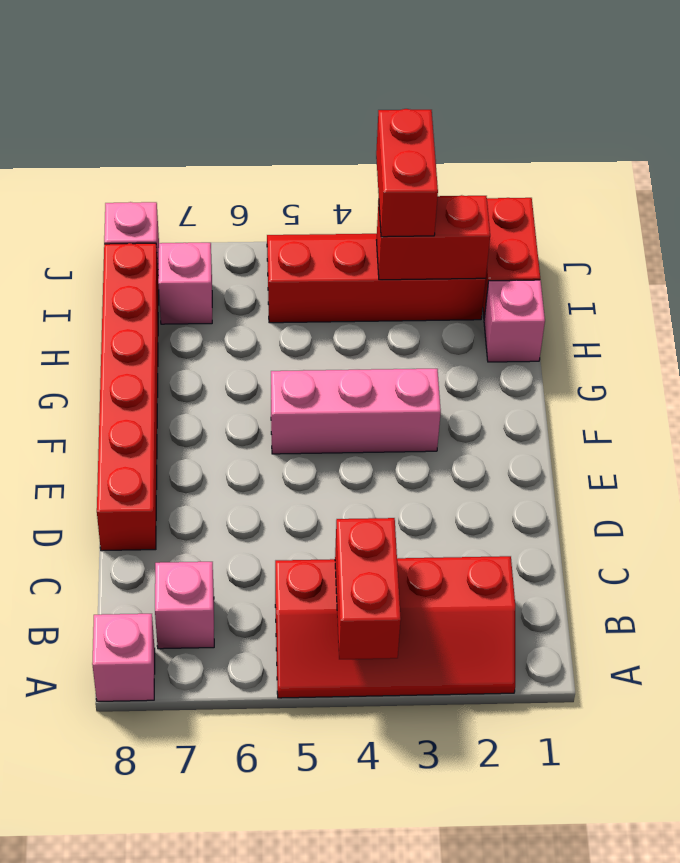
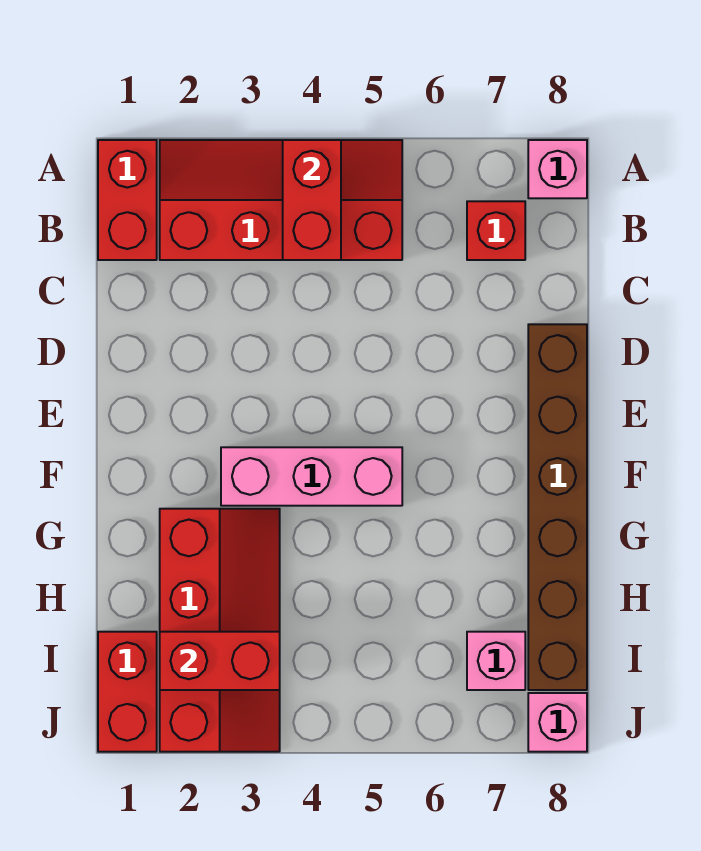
pink brick B7 level 1 -> red brick B7 level 1
red brick D8:I8 level 1 -> brown brick D8:I8 level 1
pink brick H1 level 1 -> none
red slope I2:J5 level 1 top I -> red slope G2:J3 level 1 top 2
red brick I3:J3 level 3 -> red brick A1:B1 level 1

